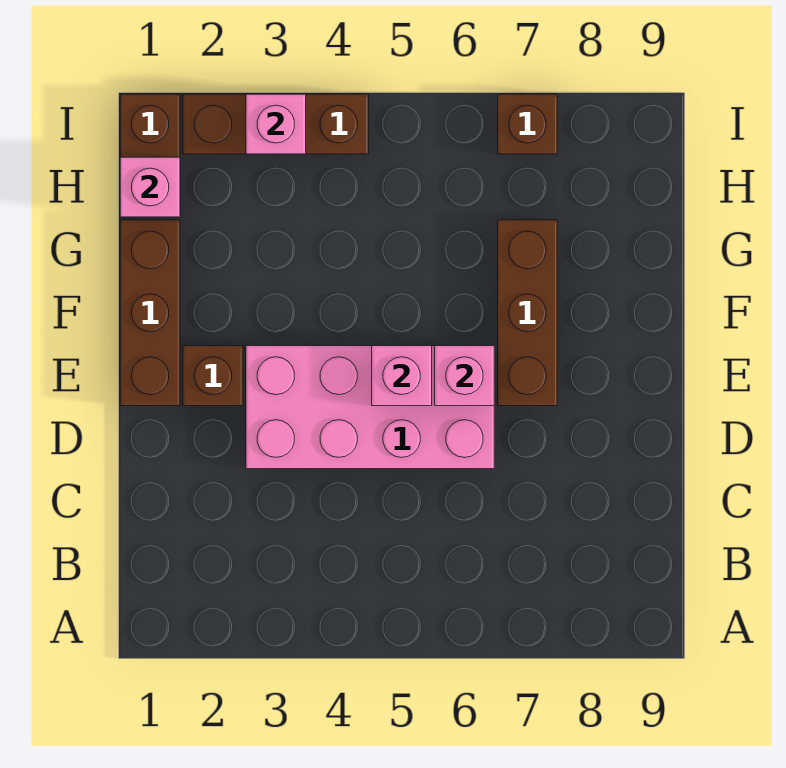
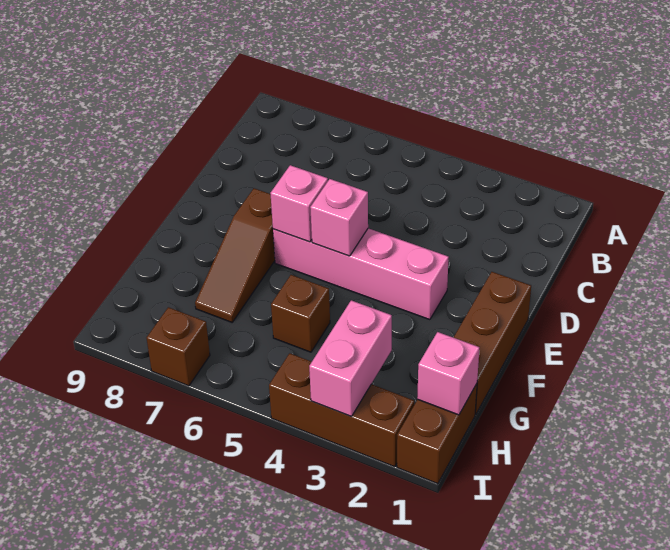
pink brick D3:E6 level 1 -> pink brick E3:E6 level 1
brown brick E2 level 1 -> brown brick G5 level 1
brown brick E7:G7 level 1 -> brown slope E7:G7 level 1 top E
pink brick I3 level 2 -> pink brick H3:I3 level 2

